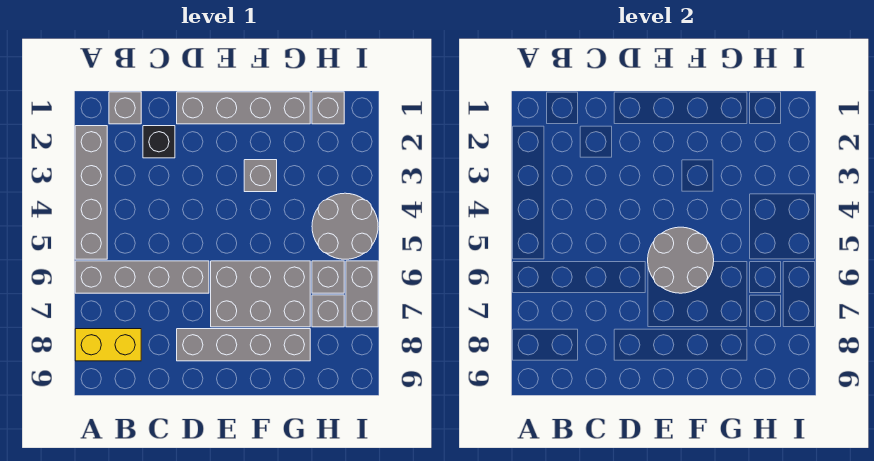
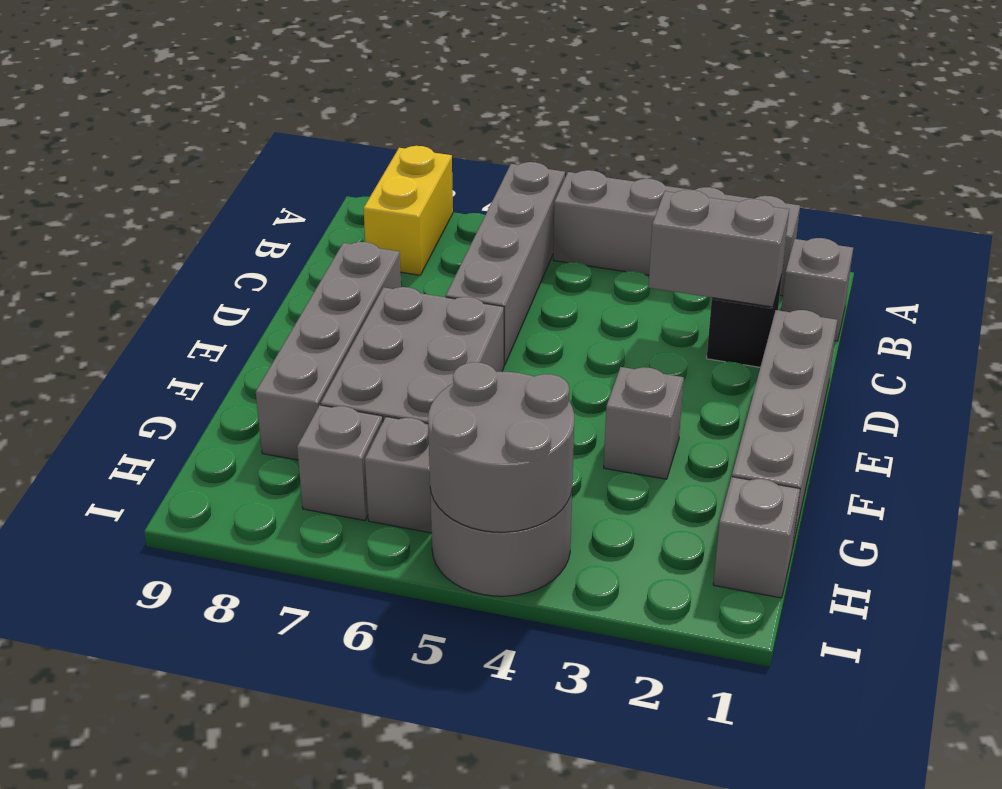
grey round brick E5:F6 level 2 -> grey round brick H4:I5 level 2
grey brick I6:I7 level 1 -> grey brick C2:C3 level 2

